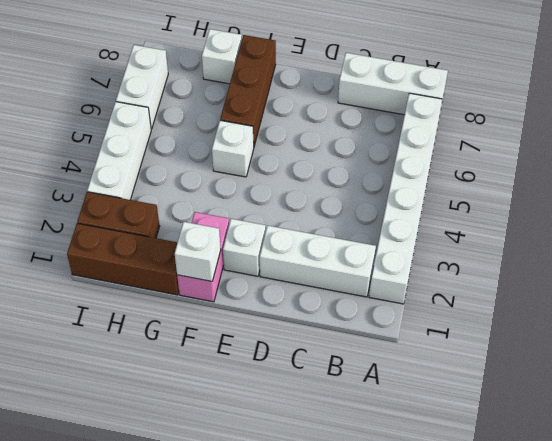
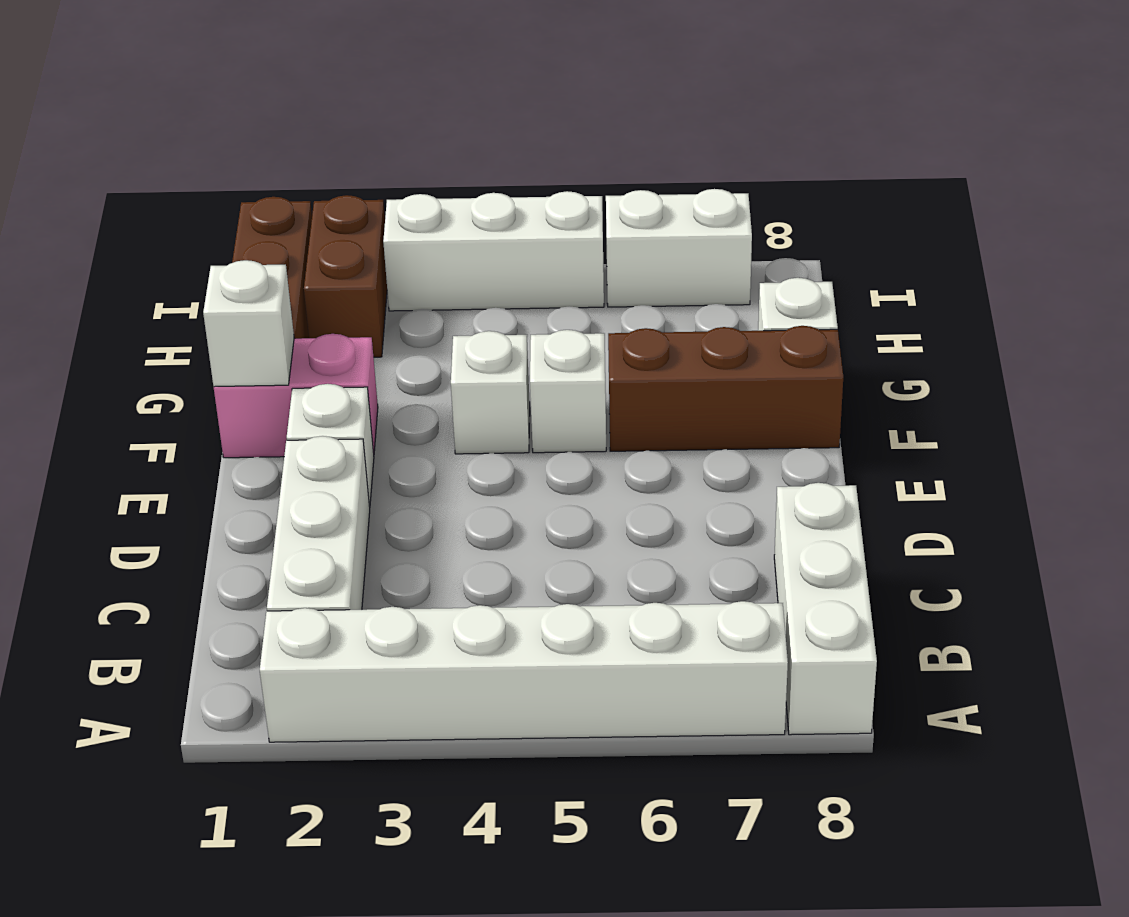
none -> white brick F4 level 1

